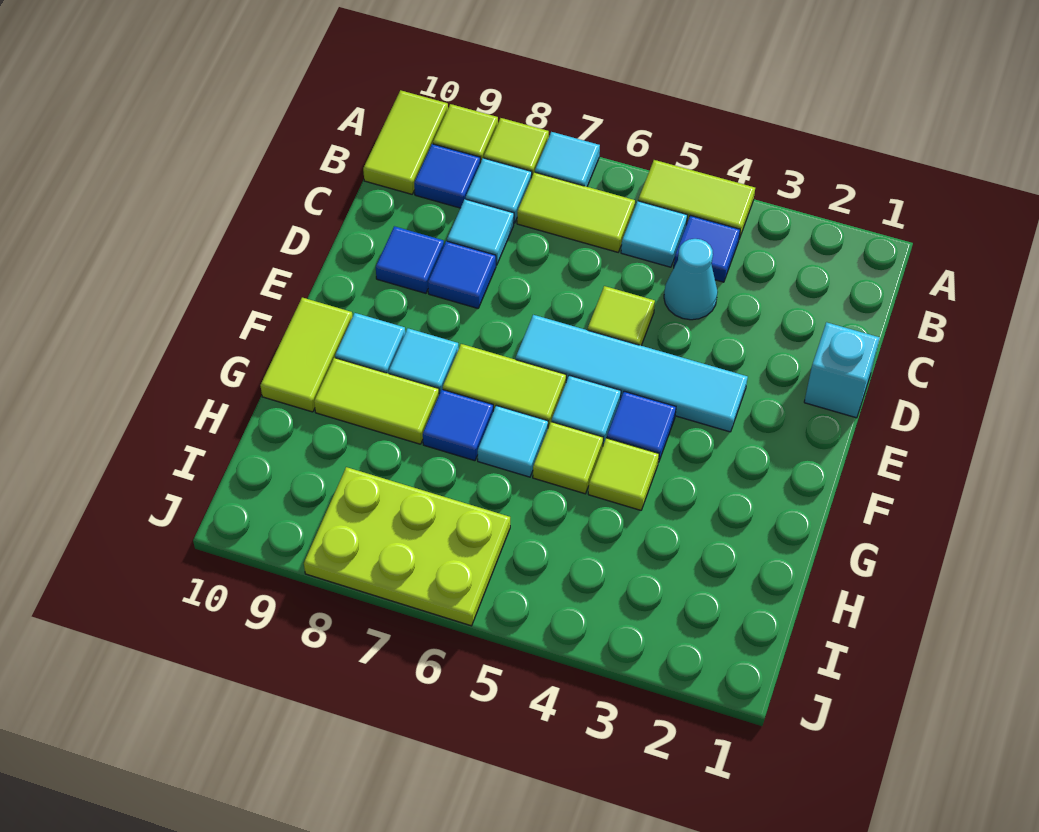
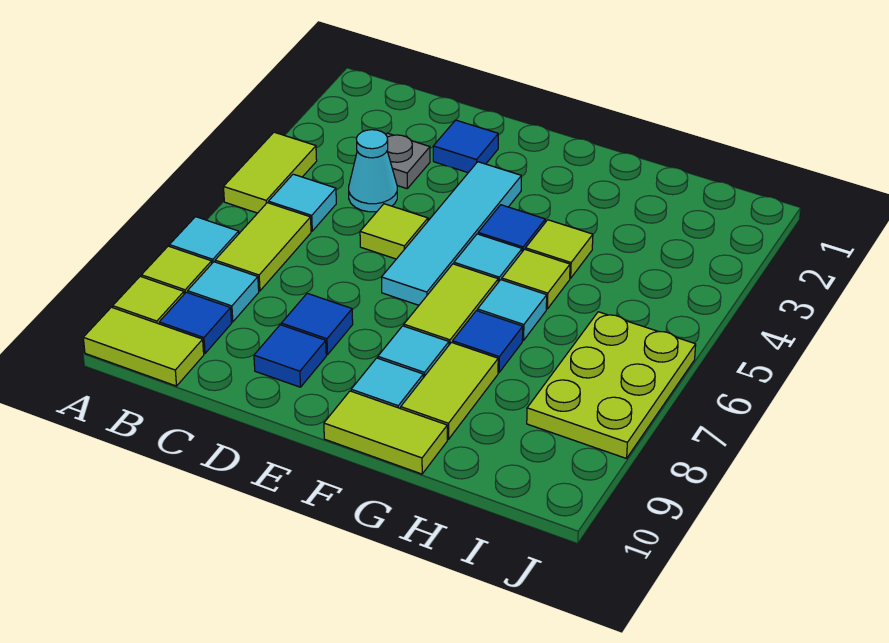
blue tile B4 level 1 -> blue tile D2 level 1
none -> grey plate C3 level 1
cyan tile C8 level 1 -> none
cyan brick D1 level 1 -> none

